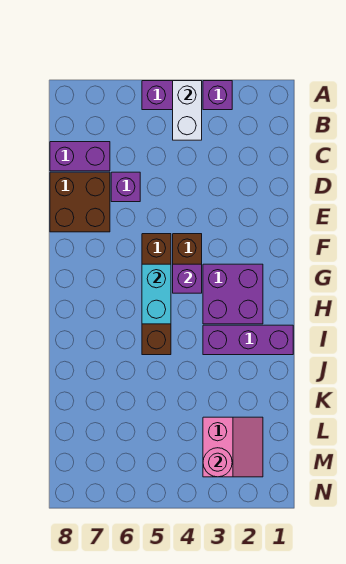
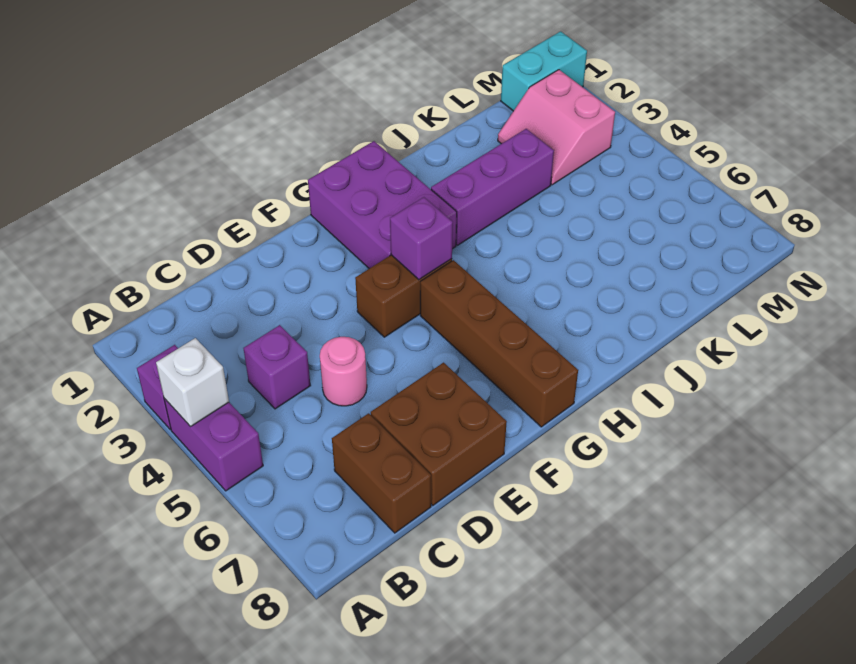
white brick A4:B4 level 2 -> white brick A4 level 2
purple brick C7:C8 level 1 -> brown brick C7:C8 level 1
purple brick D6 level 1 -> purple brick C4 level 1
brown brick F5:I5 level 1 -> brown brick G5:G8 level 1
purple brick G2:H3 level 1 -> purple brick G1:H3 level 1
cyan brick G5:H5 level 2 -> cyan brick M1:N1 level 1
purple brick I1:I3 level 1 -> purple brick I3:K3 level 1
pink slope L2:M3 level 1 top 3 -> pink slope L2:M3 level 1 top M
pink round brick M3 level 2 -> pink round brick D5 level 1

